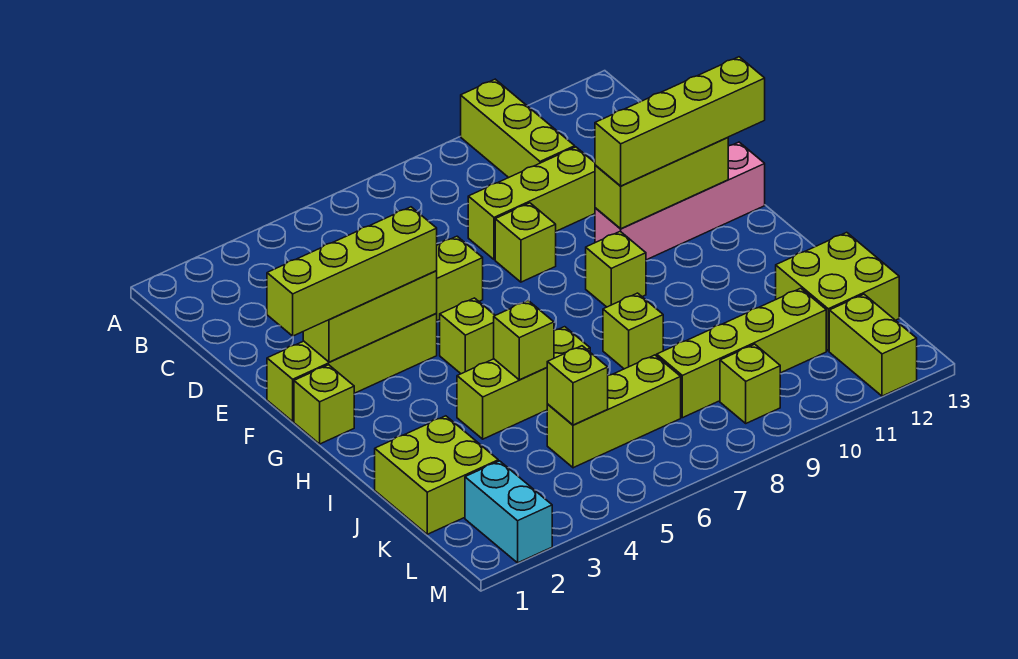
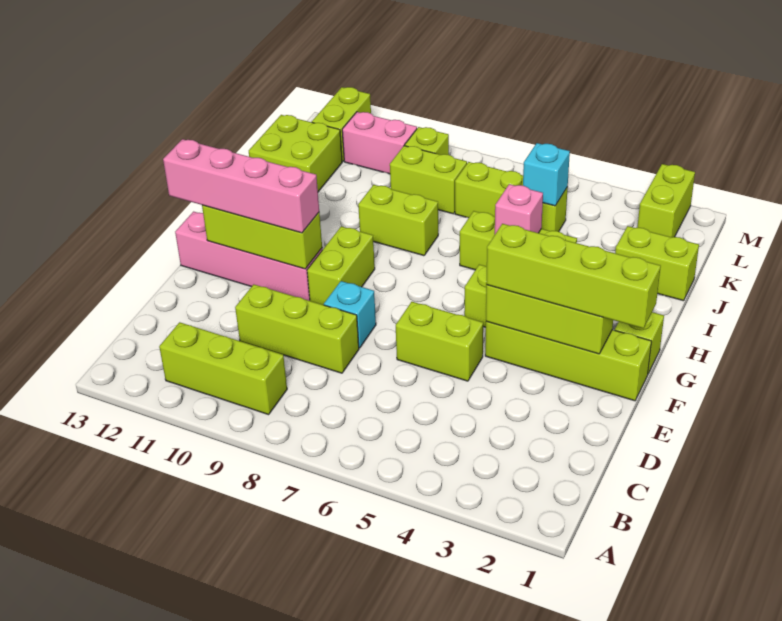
lime brick A10:C10 level 1 -> lime brick B9:B11 level 1
lime brick E8 level 1 -> cyan brick E8 level 1
lime brick F10:F13 level 3 -> pink brick F10:F13 level 3
lime brick G9 level 1 -> lime brick F9:G9 level 1
lime brick I5 level 2 -> pink brick I5 level 2
lime brick I8 level 1 -> lime brick I8:I9 level 1
lime brick J1:K2 level 1 -> lime brick J1:J2 level 1
lime brick K5 level 2 -> cyan brick K5 level 2
lime brick K8:K11 level 1 -> lime brick K8:K9 level 1
cyan brick L2:M2 level 1 -> lime brick L2:M2 level 1
none -> pink brick L10:L11 level 1

